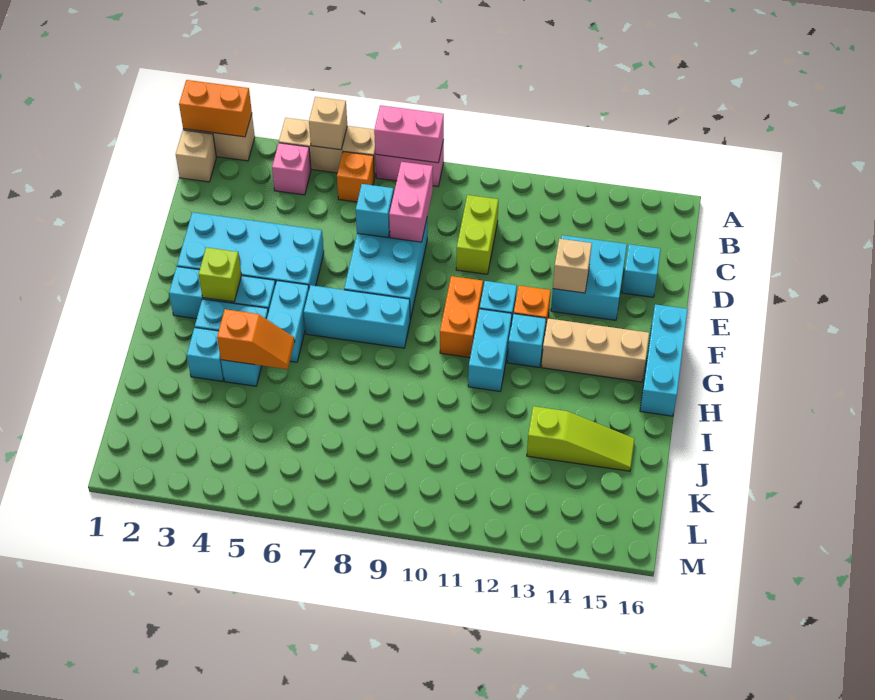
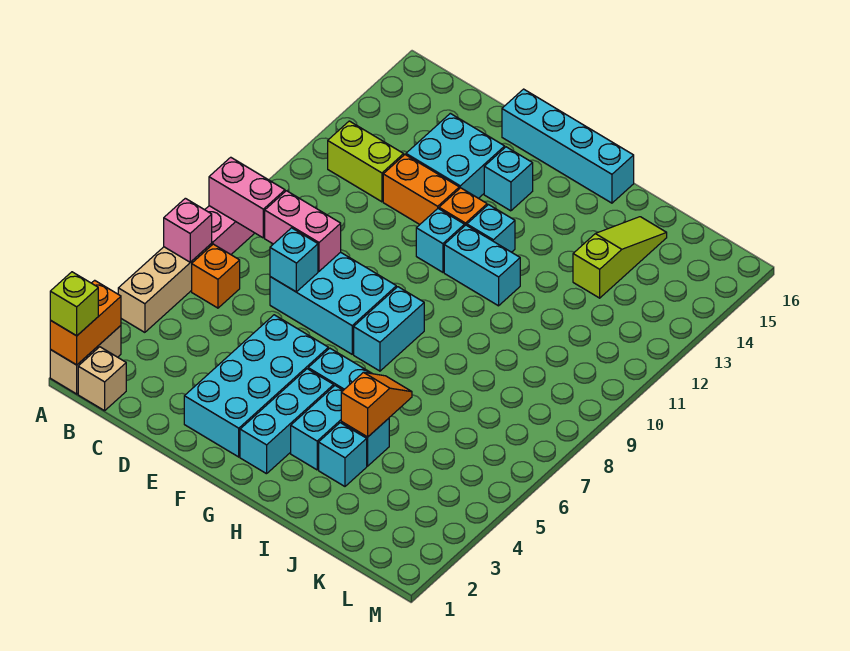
tan brick A5 level 2 -> none
pink brick A7:A8 level 2 -> pink brick A8:B8 level 2
pink brick B4 level 1 -> pink brick A6 level 2
lime brick C10:D10 level 1 -> lime brick B12:C12 level 1
cyan brick D15 level 1 -> cyan brick F14 level 1
tan brick E13 level 2 -> none
orange brick F10:G10 level 1 -> orange brick D12:E12 level 1
cyan brick F16:H16 level 1 -> cyan brick E16:H16 level 1
lime brick G3 level 2 -> lime brick A1 level 3
cyan brick G6:G8 level 1 -> cyan brick G7:G8 level 1
tan brick G13:G15 level 1 -> none

